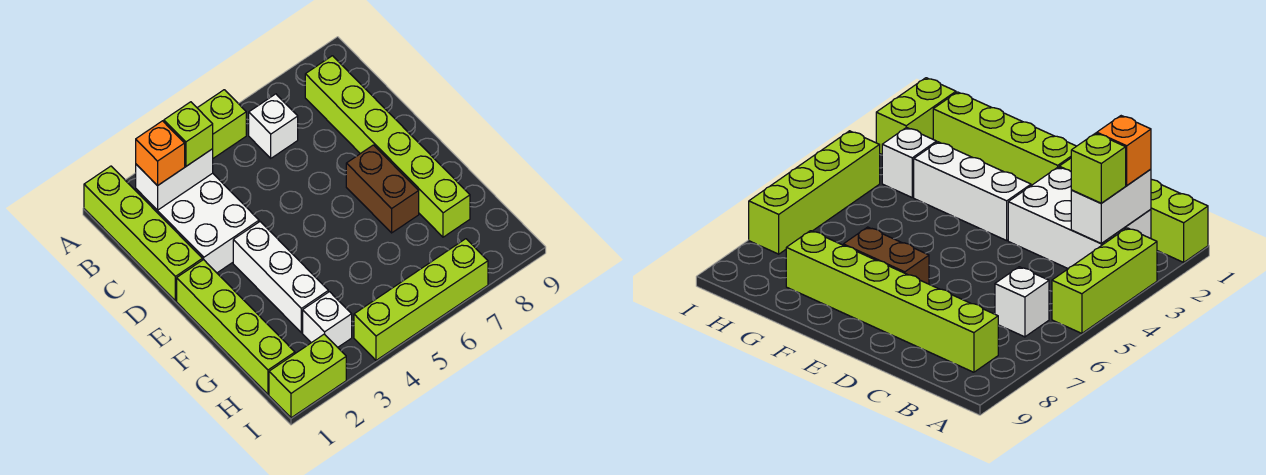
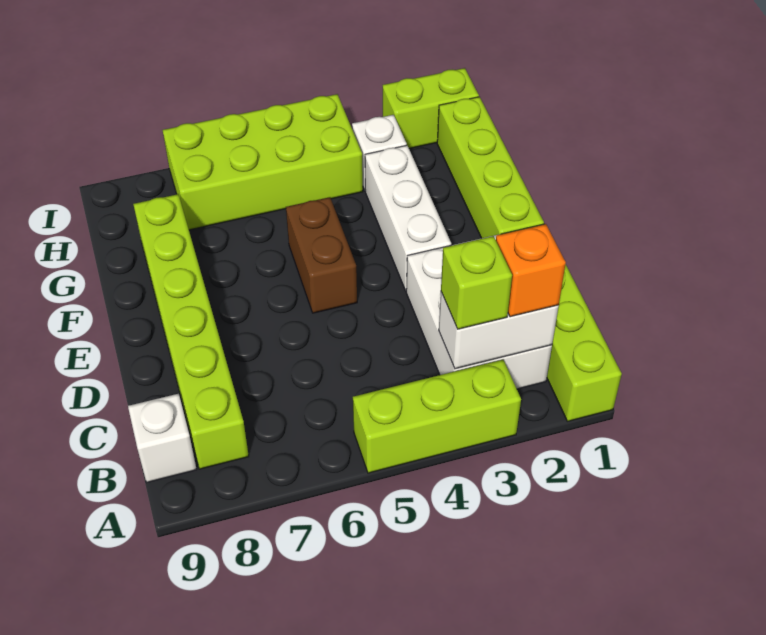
white brick B6 level 1 -> white brick B9 level 1
brown brick E7:F7 level 1 -> brown brick E5:F5 level 1
lime brick I4:I7 level 1 -> lime brick H4:I7 level 1

